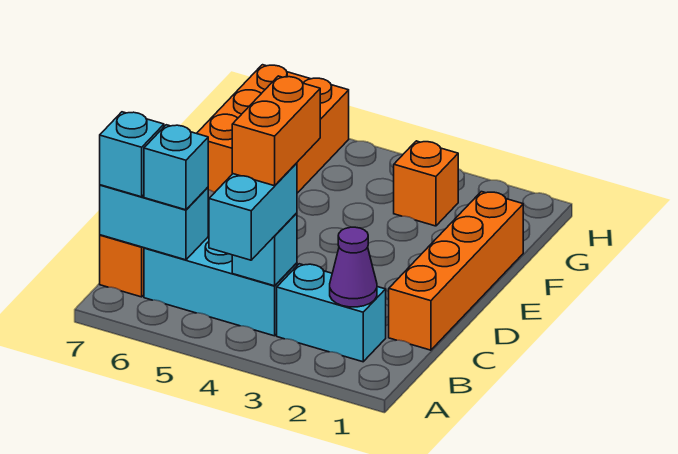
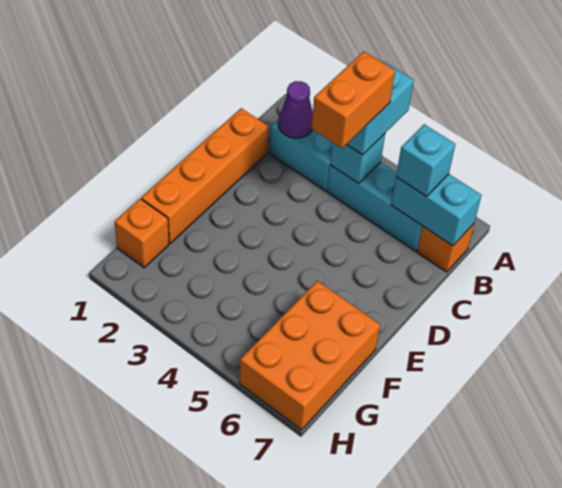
cyan brick B7 level 3 -> none
orange brick G3 level 1 -> orange brick G1 level 1

